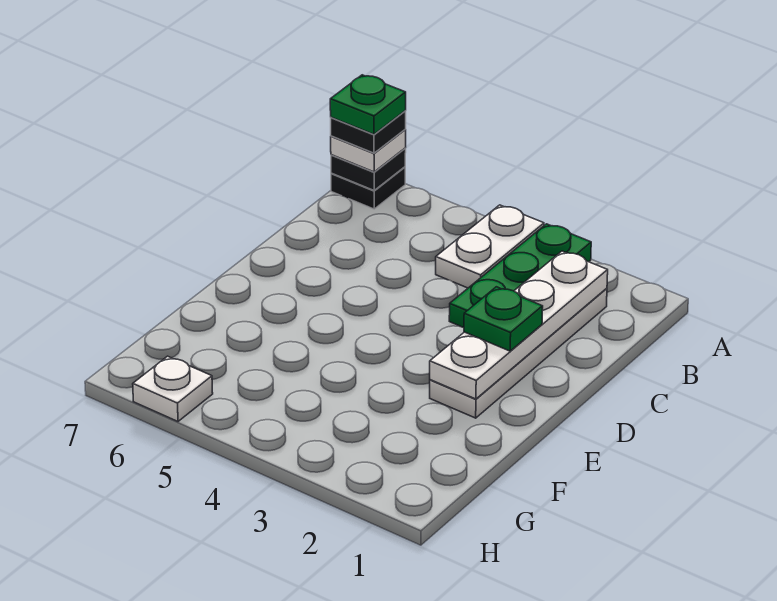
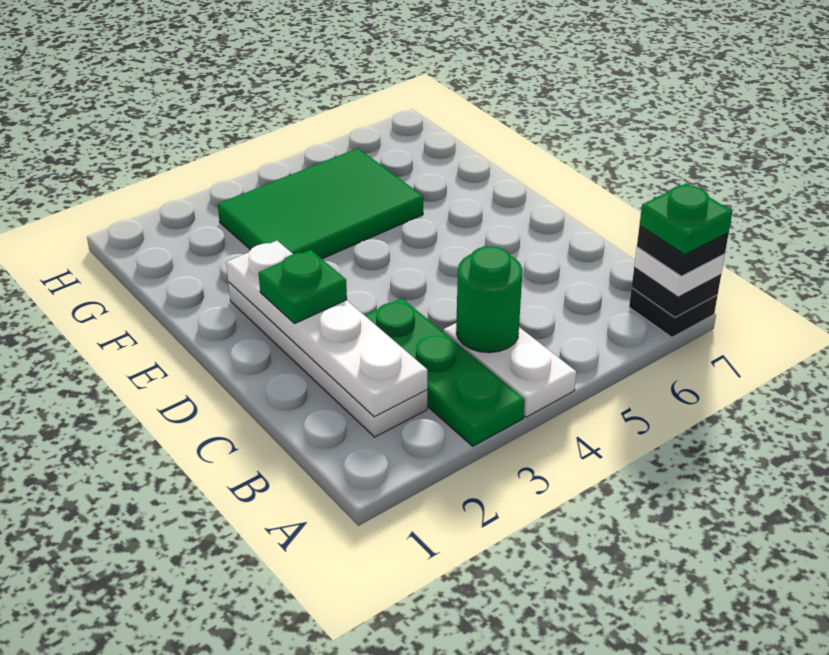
none -> green round brick B4 level 2
none -> green tile F3:G5 level 1
white plate H6 level 1 -> none

